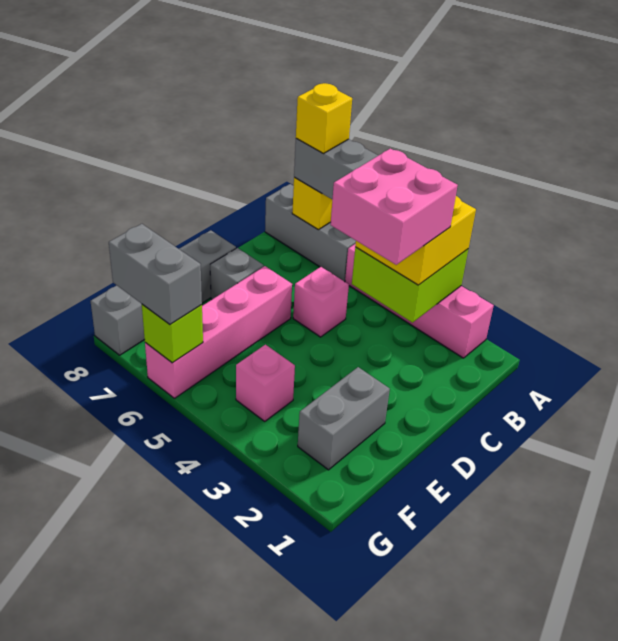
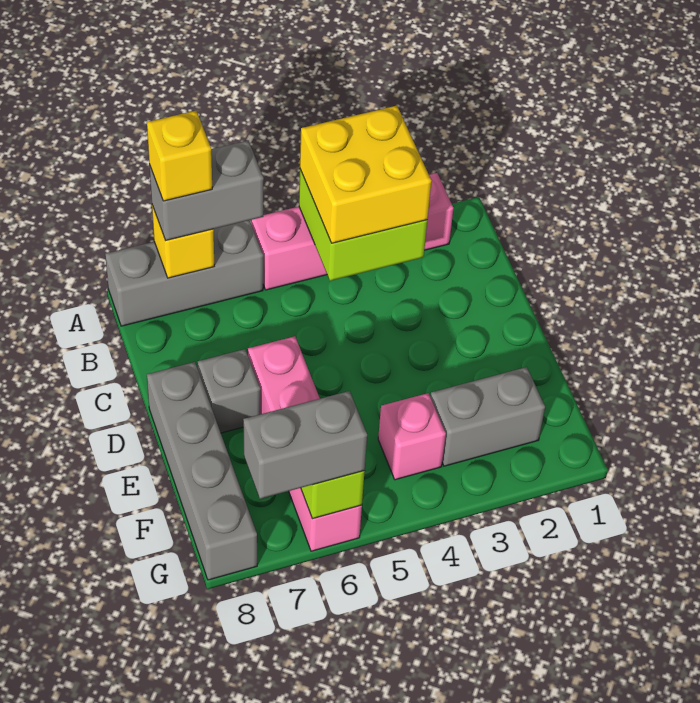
pink brick B3:C4 level 4 -> none
pink brick C5 level 1 -> none
grey brick E2:F2 level 1 -> grey brick F2:F3 level 1

